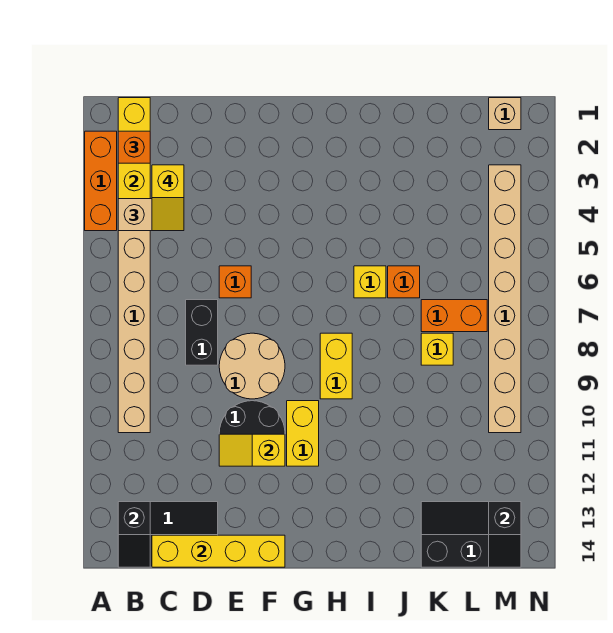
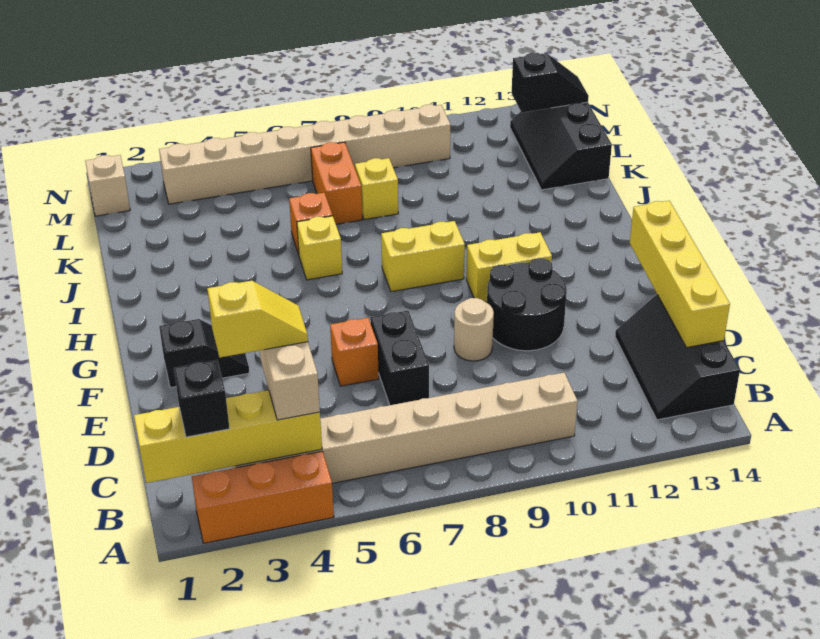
orange brick B2 level 3 -> black brick B2 level 3
black slope B13:B14 level 2 top 13 -> black slope F2:F3 level 1 top 2
black brick D7:D8 level 1 -> black brick D7:E7 level 1
tan round brick E8:F9 level 1 -> tan round brick E9 level 1
yellow slope E11:F11 level 2 top F -> none

